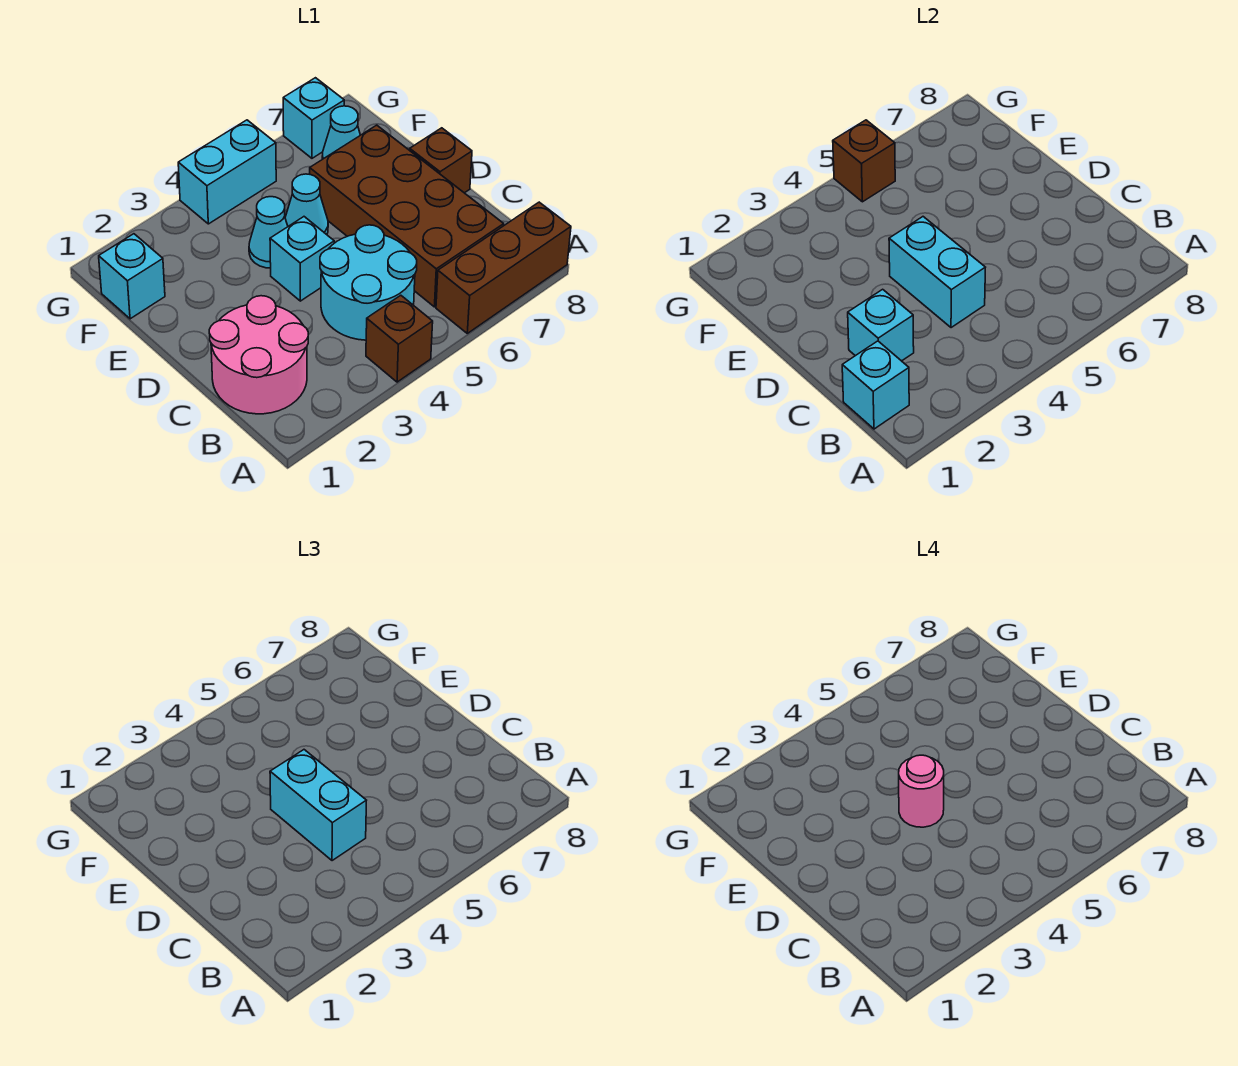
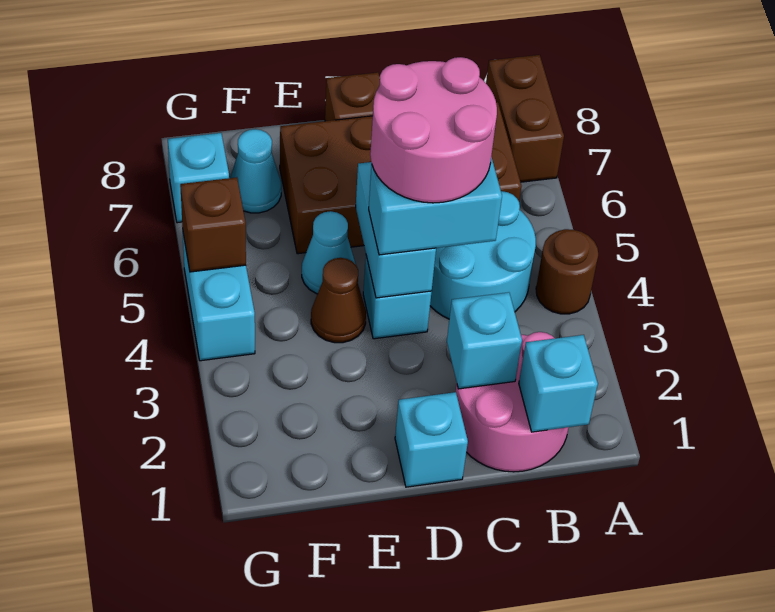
brown brick A4 level 1 -> brown round brick A4 level 1
brown brick A6:A8 level 1 -> brown brick A7:A8 level 1
cyan brick C4:D4 level 2 -> cyan brick D4:D5 level 2
pink round brick D4 level 4 -> pink round brick C4:D5 level 4
cyan cone E4 level 1 -> brown cone E4 level 1
cyan brick F1 level 1 -> cyan brick D1 level 1

